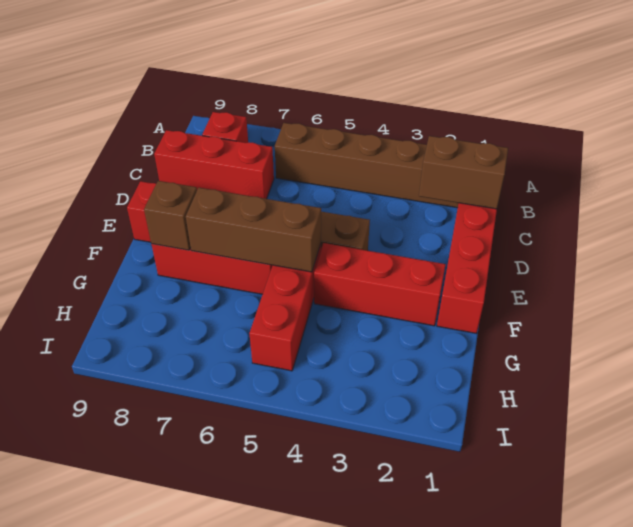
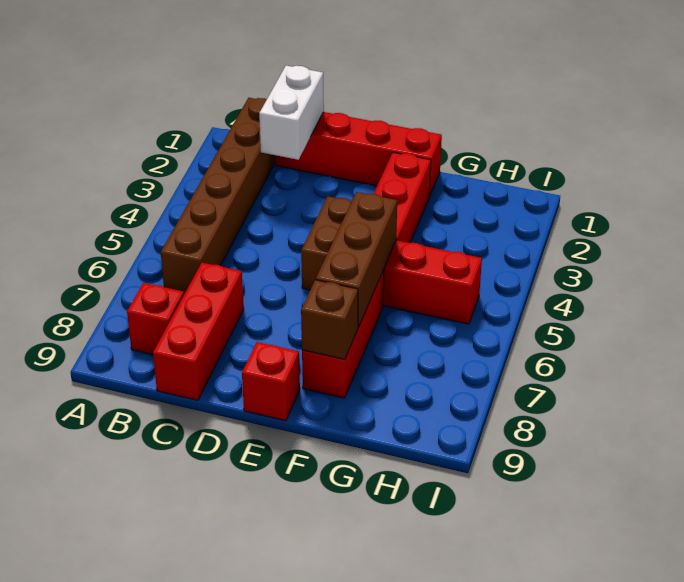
brown brick C1:C2 level 2 -> white brick C1:C2 level 2

